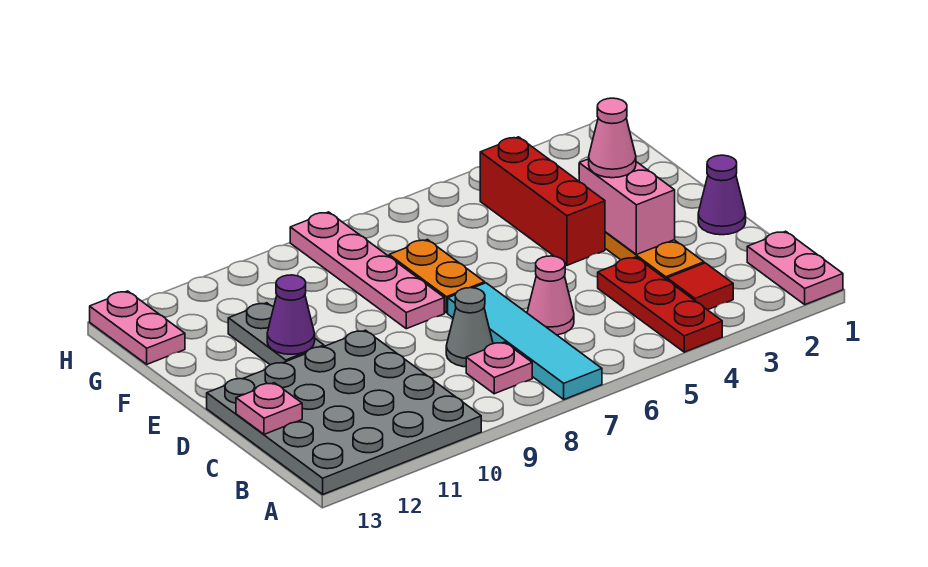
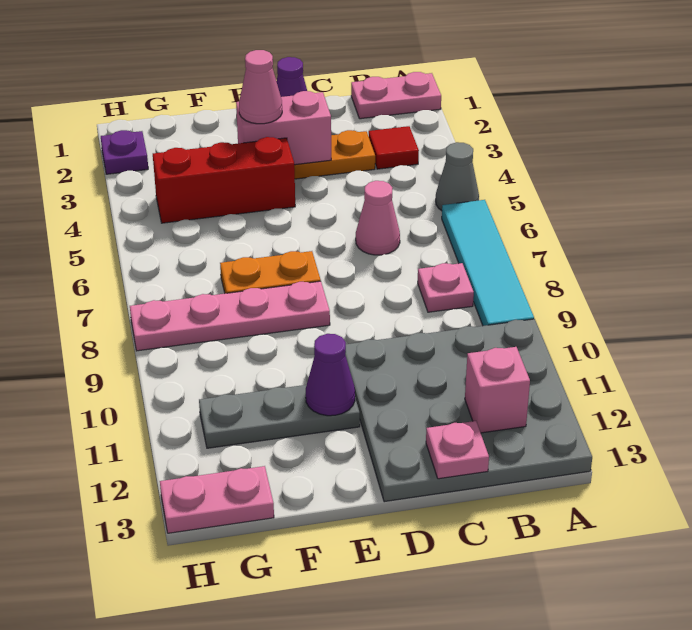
red plate A4:C4 level 1 -> none
cyan tile A7:D7 level 1 -> cyan tile A6:A9 level 1
none -> pink brick B12 level 2
grey cone C8 level 1 -> grey cone A5 level 1
grey plate E11:F11 level 1 -> grey plate E11:G11 level 1
none -> purple plate H2 level 1

